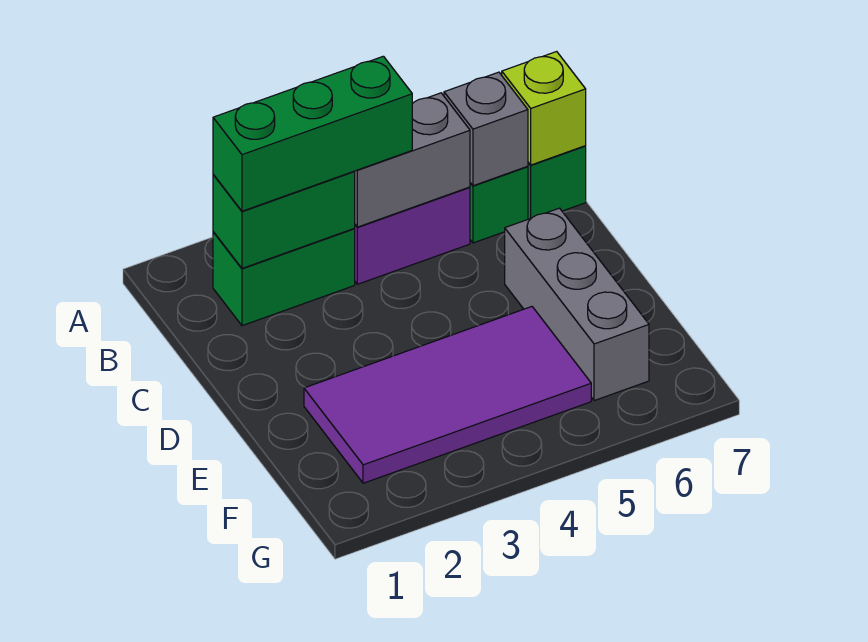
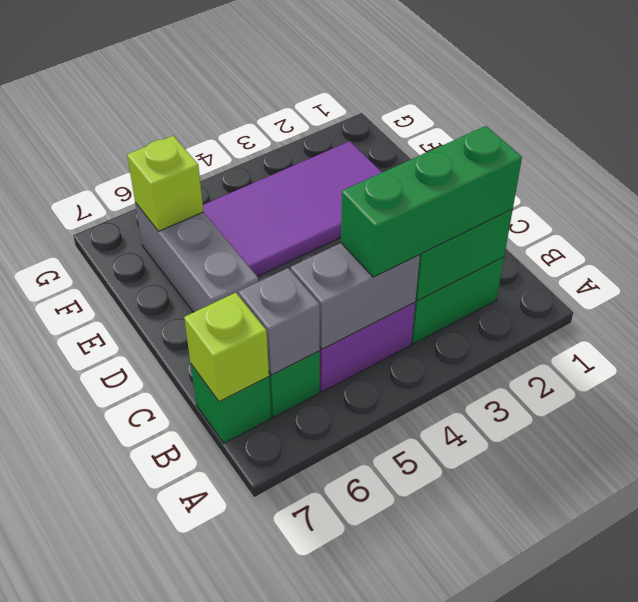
none -> lime brick F6 level 2

